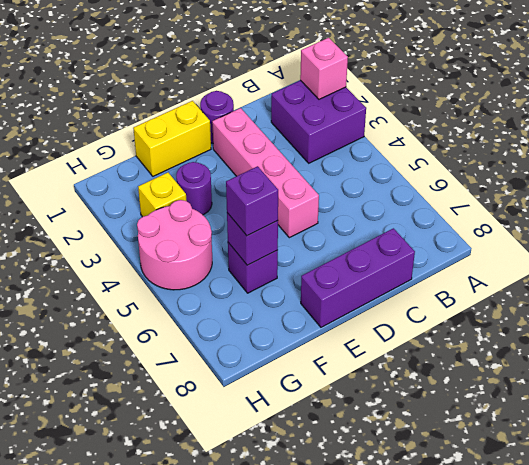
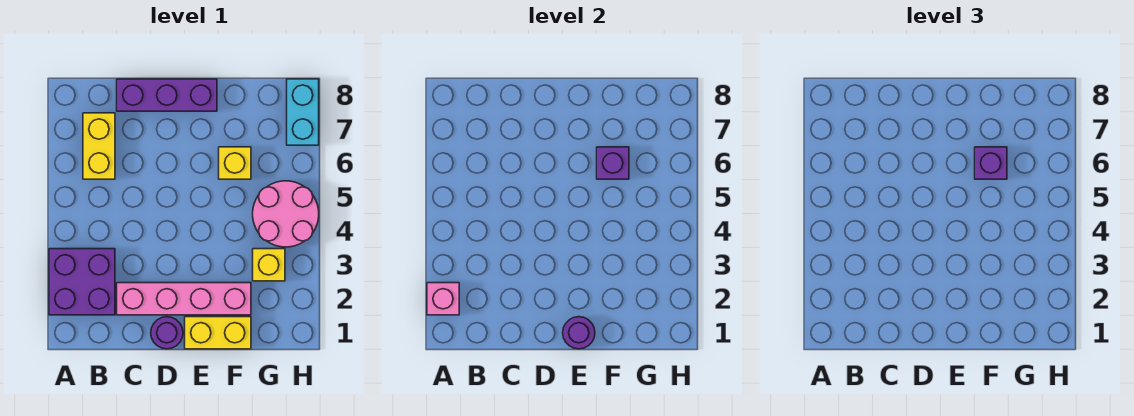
none -> yellow brick B6:B7 level 1
pink brick D2:D5 level 1 -> pink brick C2:F2 level 1
purple round brick F3 level 1 -> purple round brick E1 level 2
purple brick F6 level 1 -> yellow brick F6 level 1
none -> cyan brick H7:H8 level 1

